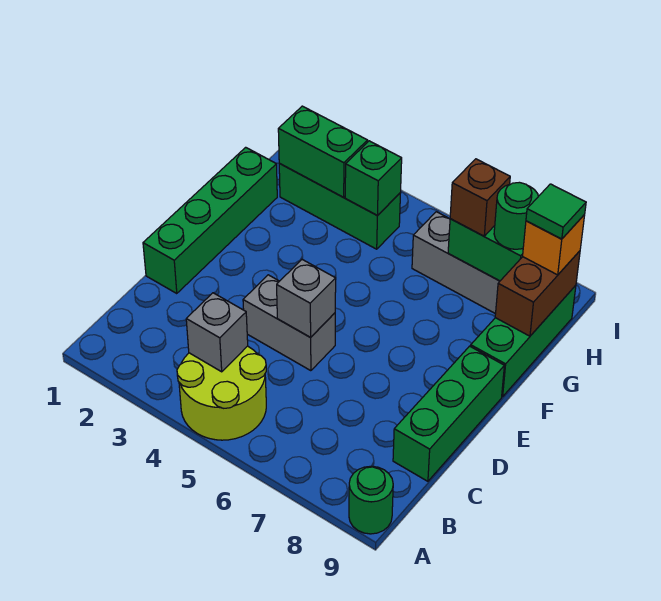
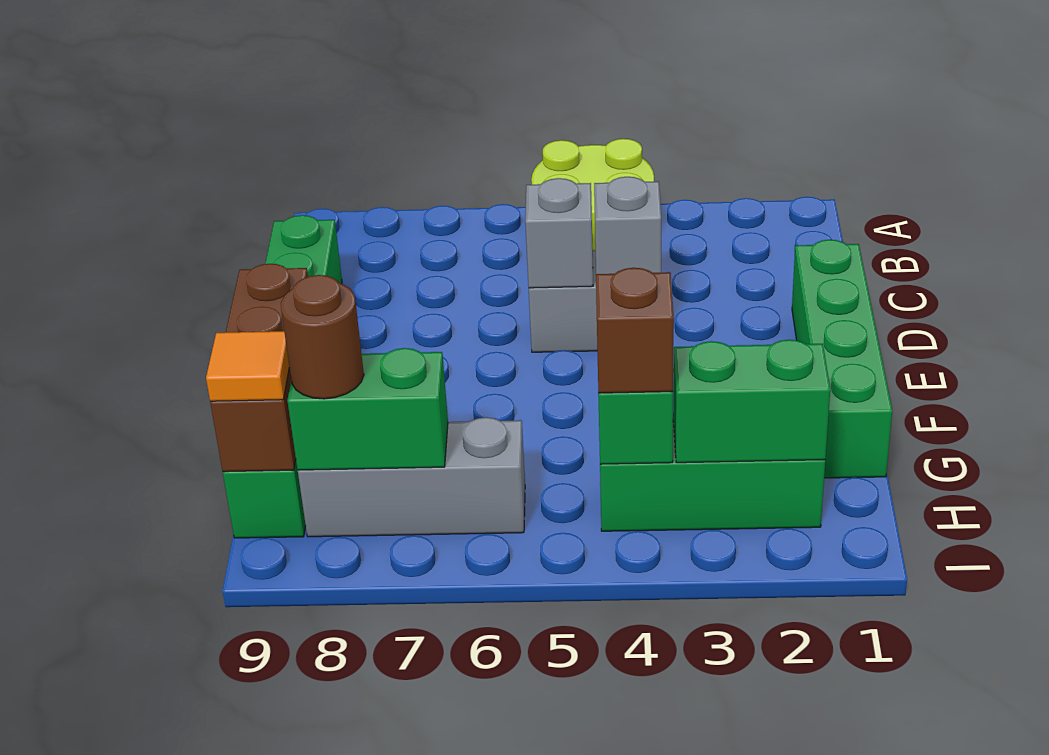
green round brick A9 level 1 -> none
grey brick B4 level 2 -> grey brick D4 level 2
brown brick G9:H9 level 2 -> brown brick F9:H9 level 2
brown brick H7 level 3 -> brown brick H4 level 3
green round brick H8 level 3 -> brown round brick H8 level 3
orange brick H9 level 3 -> orange tile H9 level 3
green tile H9 level 4 -> none

